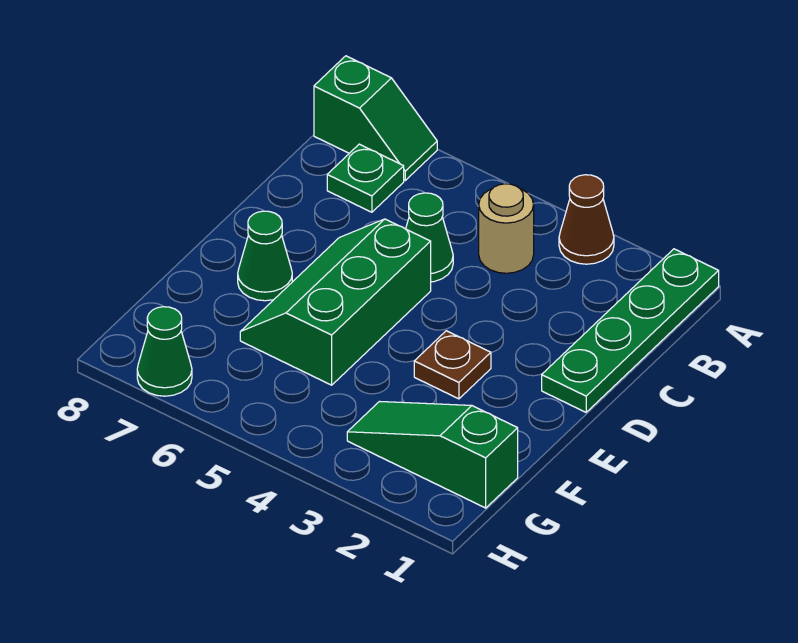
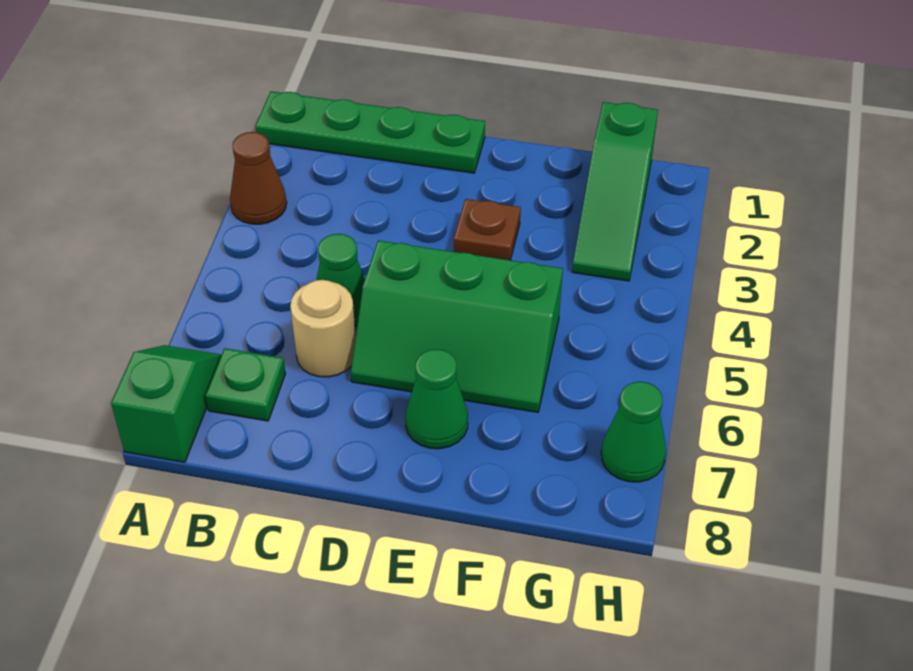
tan round brick B4 level 1 -> tan round brick C6 level 1

